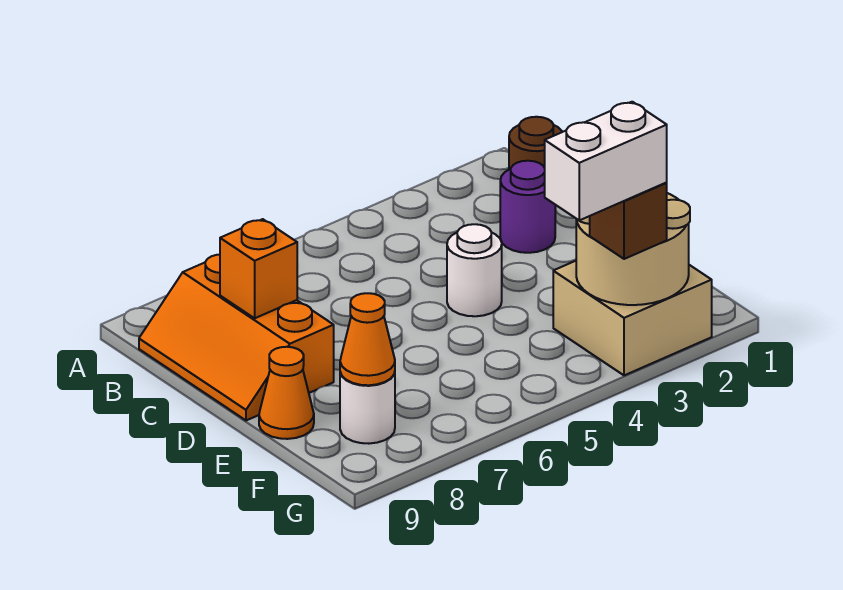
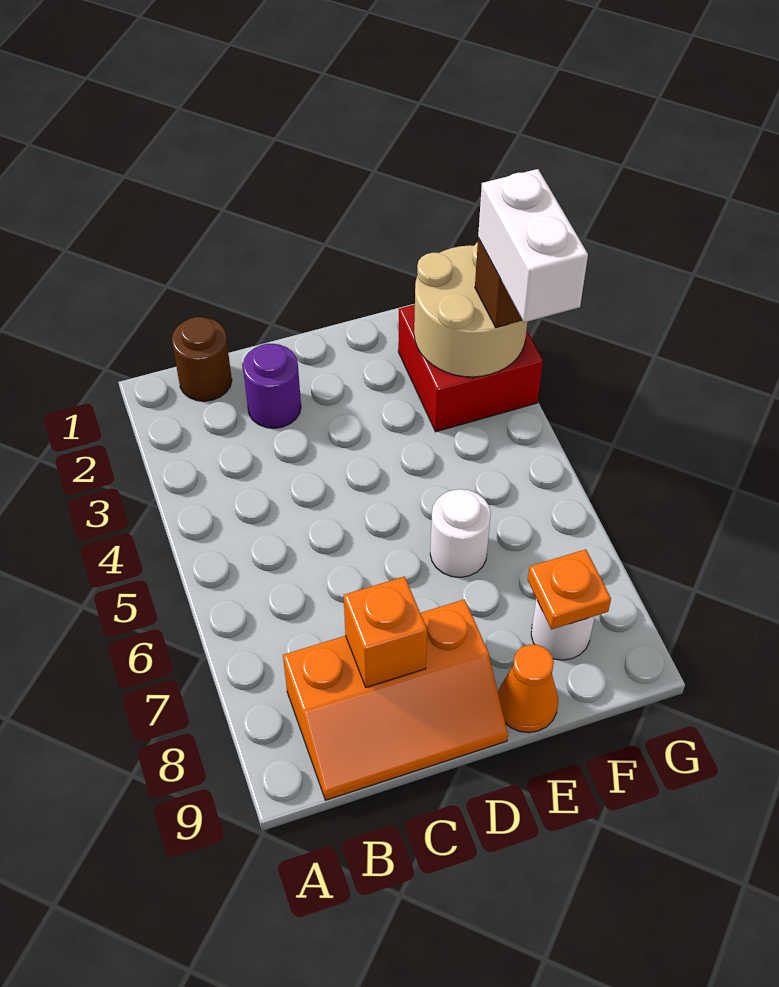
white round brick D4 level 1 -> white round brick E6 level 1
tan brick F2:G3 level 1 -> red brick F2:G3 level 1
orange cone F8 level 2 -> orange plate F8 level 2

